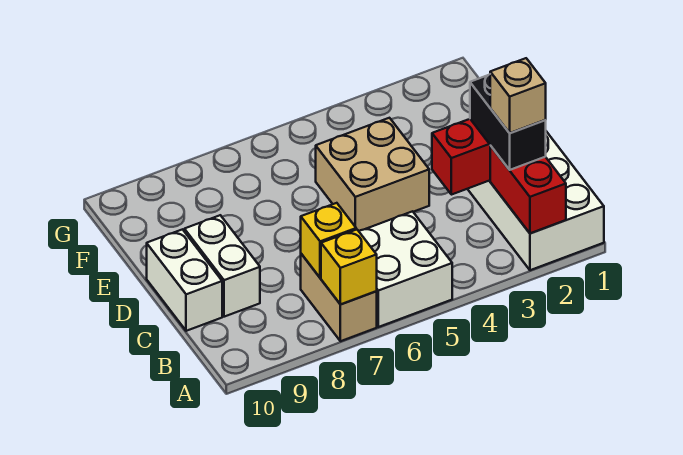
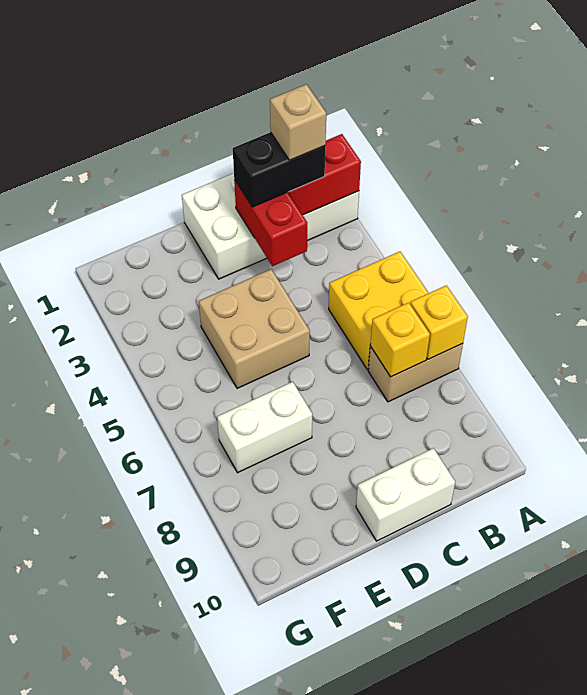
white brick A5:B6 level 1 -> yellow brick A5:B6 level 1
white brick C9:D9 level 1 -> white brick E7:F7 level 1

